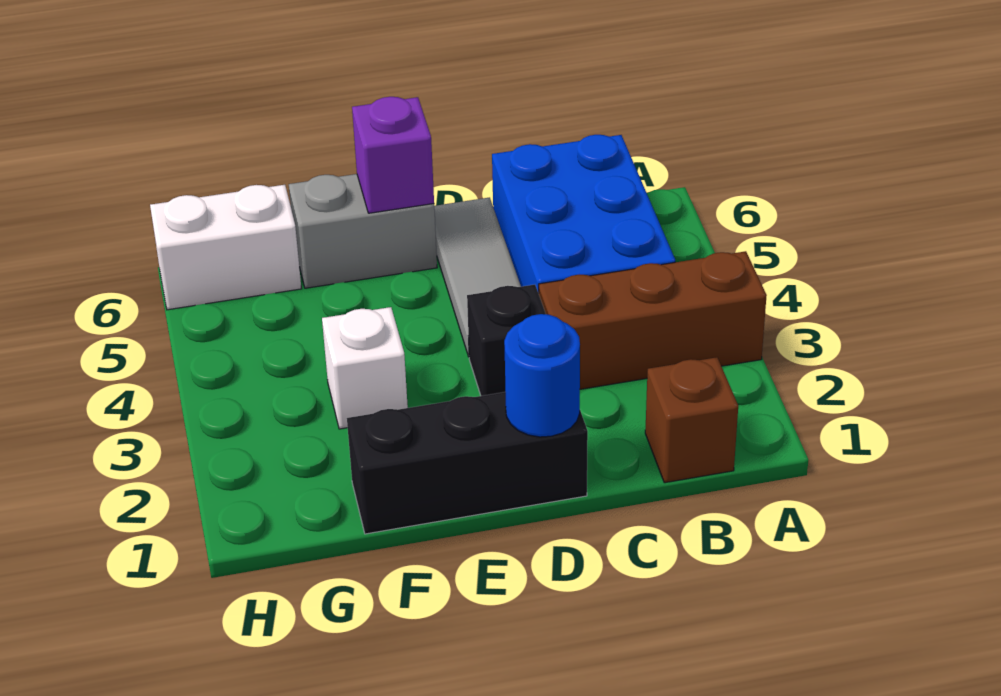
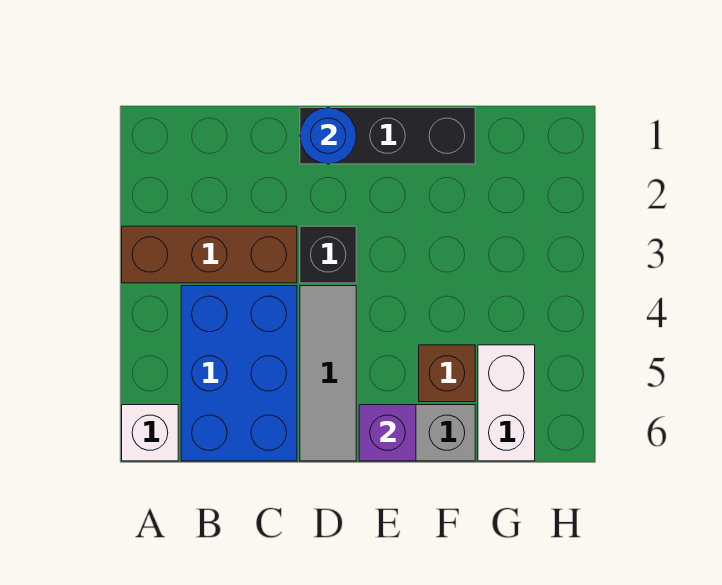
brown brick B1 level 1 -> brown brick F5 level 1
white brick F3 level 1 -> white brick A6 level 1
white brick G6:H6 level 1 -> white brick G5:G6 level 1

